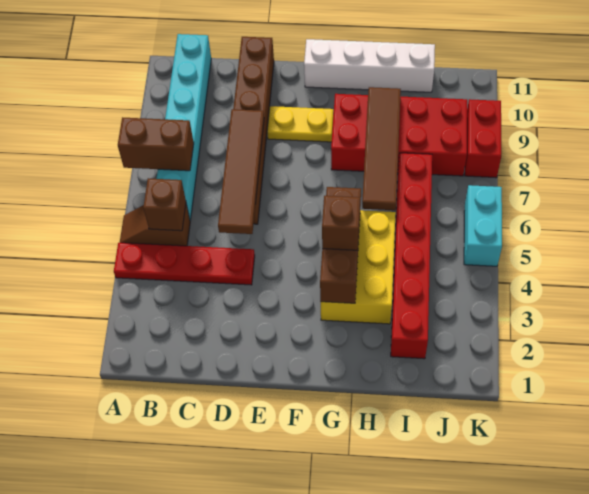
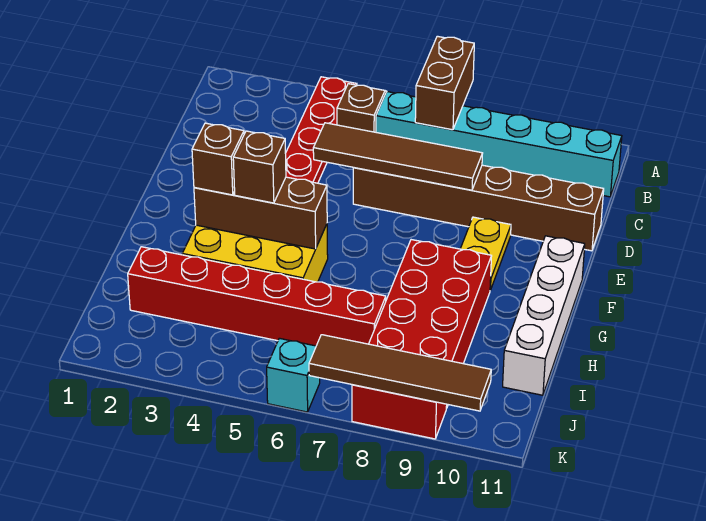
brown brick B5 level 2 -> brown brick G3 level 3
brown tile H6:H9 level 2 -> brown tile K7:K10 level 2
cyan brick K5:K6 level 1 -> cyan brick K6 level 1

